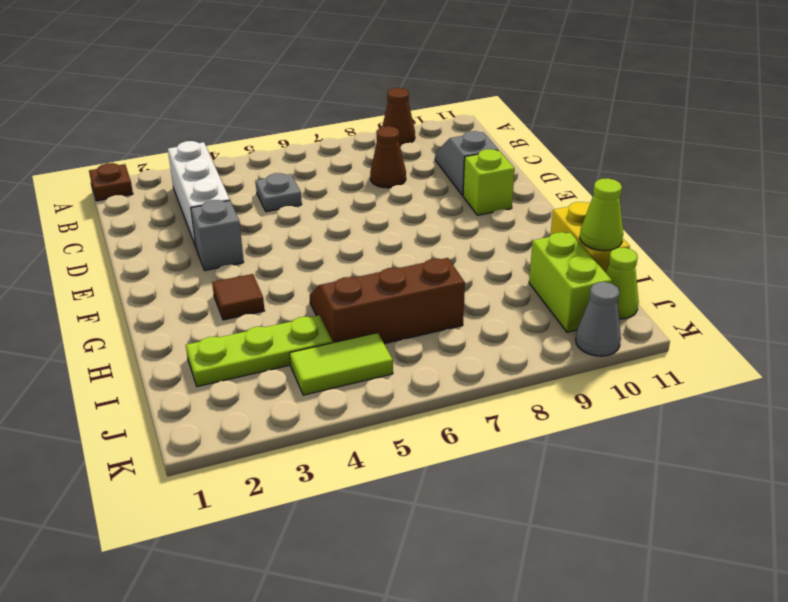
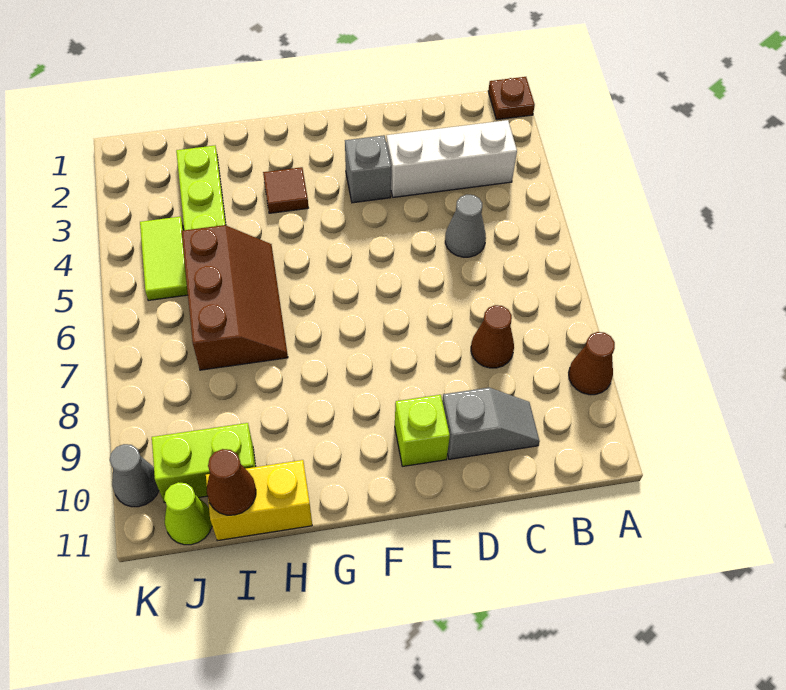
grey plate C5 level 1 -> grey cone C5 level 1
lime cone I11 level 2 -> brown cone I11 level 2

